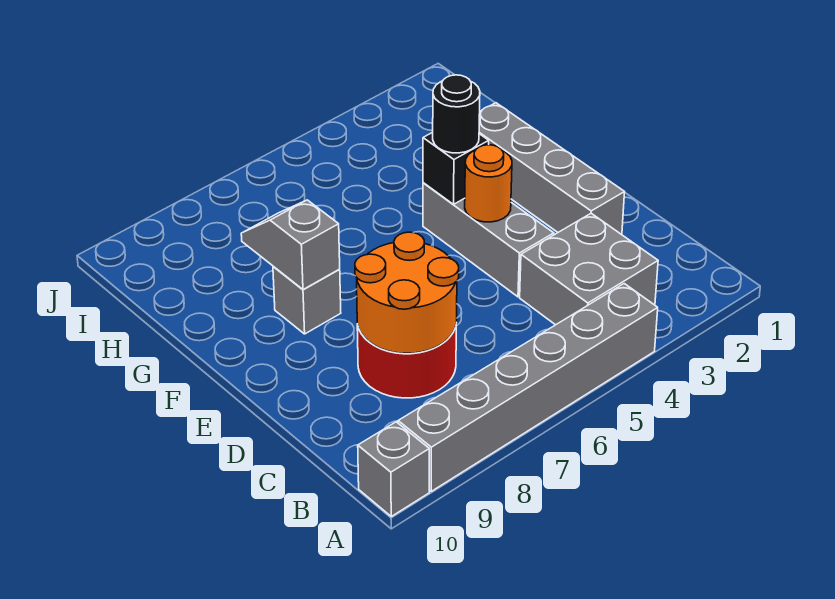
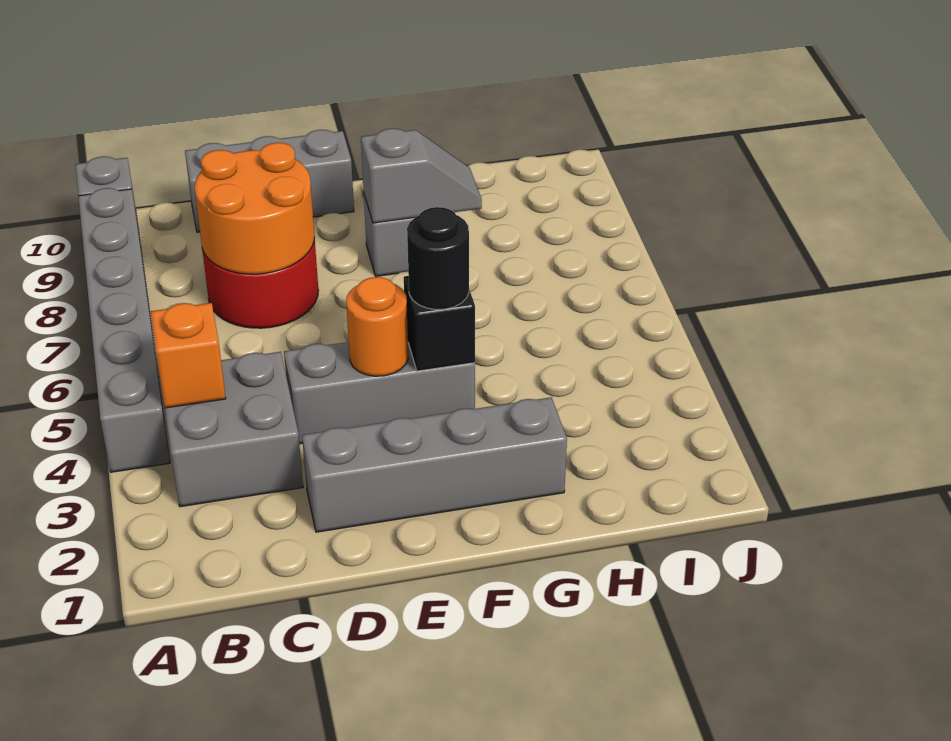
none -> orange brick B4 level 2
none -> grey brick C10:E10 level 1

